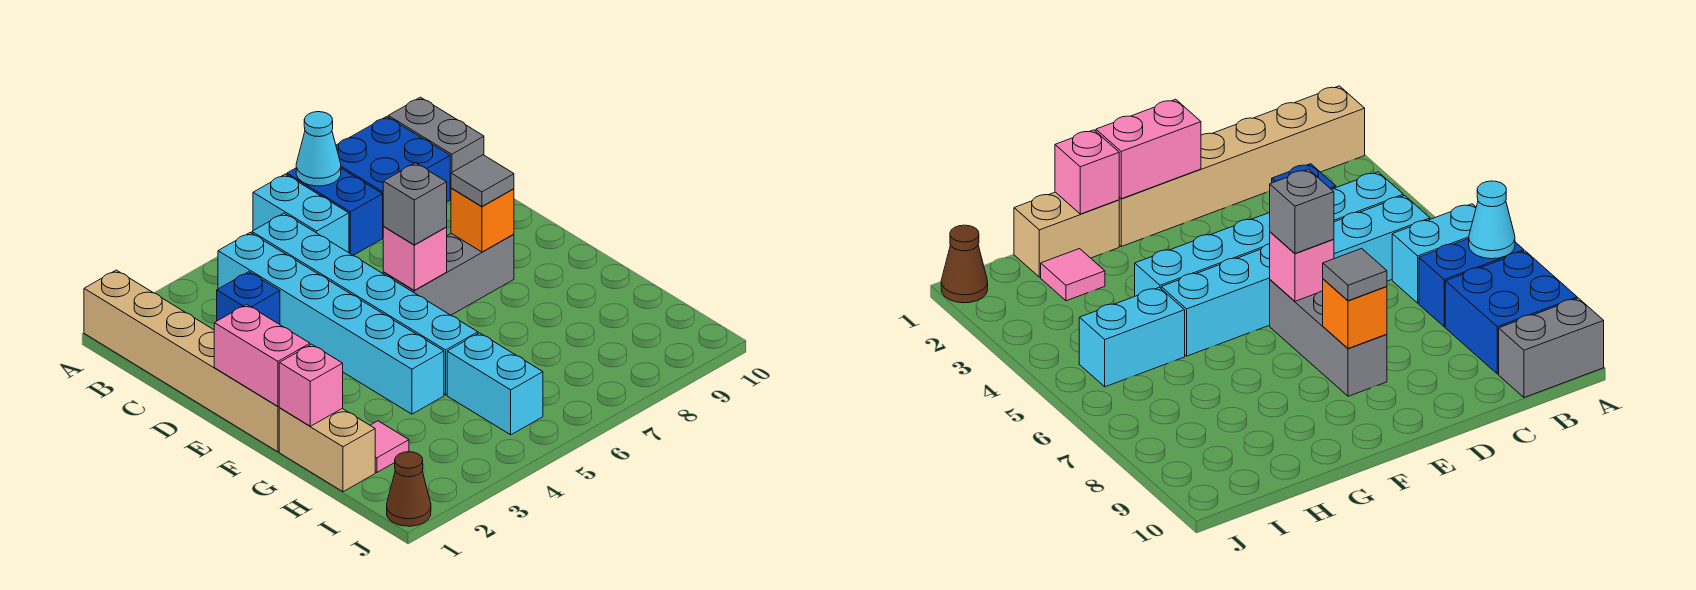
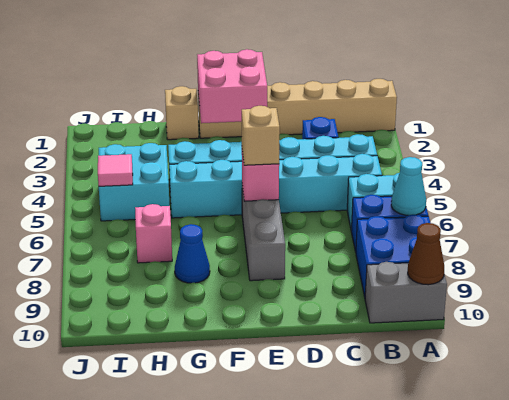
pink brick E1:F1 level 2 -> pink brick E1:F2 level 2
grey brick E6 level 3 -> tan brick E6 level 3
orange brick E8 level 2 -> none
grey tile E8 level 3 -> none
tan brick G1:H1 level 1 -> tan brick G1 level 1
pink brick G1 level 2 -> pink brick H7 level 1
none -> blue cone G8 level 1
pink tile H2 level 1 -> pink tile I5 level 2
cyan brick H5:I5 level 1 -> cyan brick H4:I5 level 1
brown cone J1 level 1 -> brown cone A10 level 2

